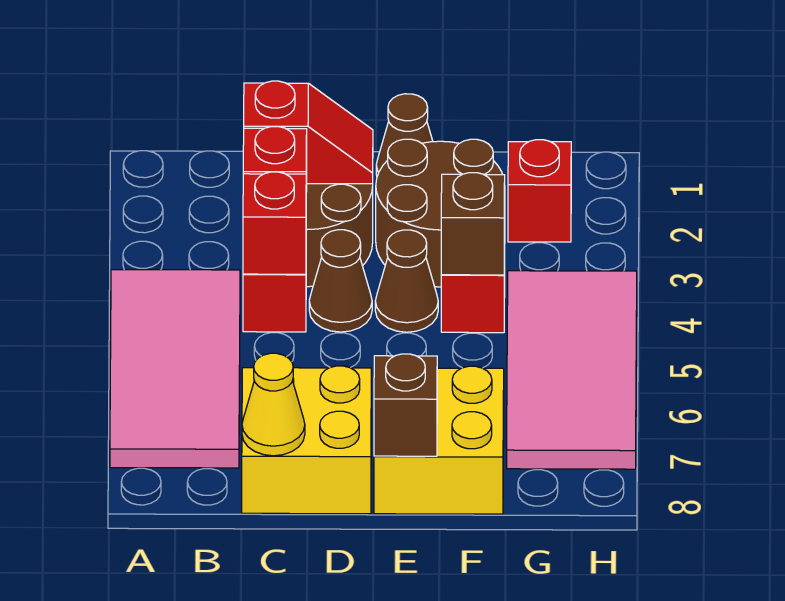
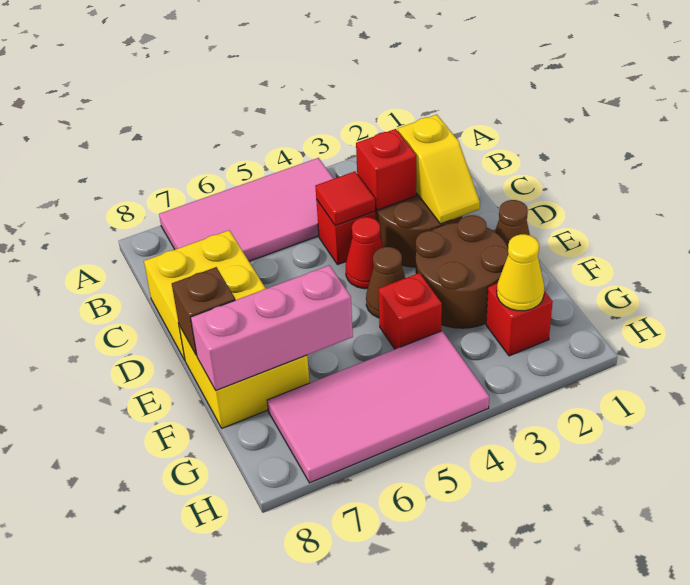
red slope C2:D2 level 2 top C -> yellow slope C2:D2 level 2 top C
red brick C4 level 2 -> red tile C4 level 2
yellow cone C8 level 2 -> yellow cone G2 level 2
brown cone D4 level 1 -> red cone D4 level 1
brown brick F4 level 2 -> none
none -> pink brick F6:F8 level 2

